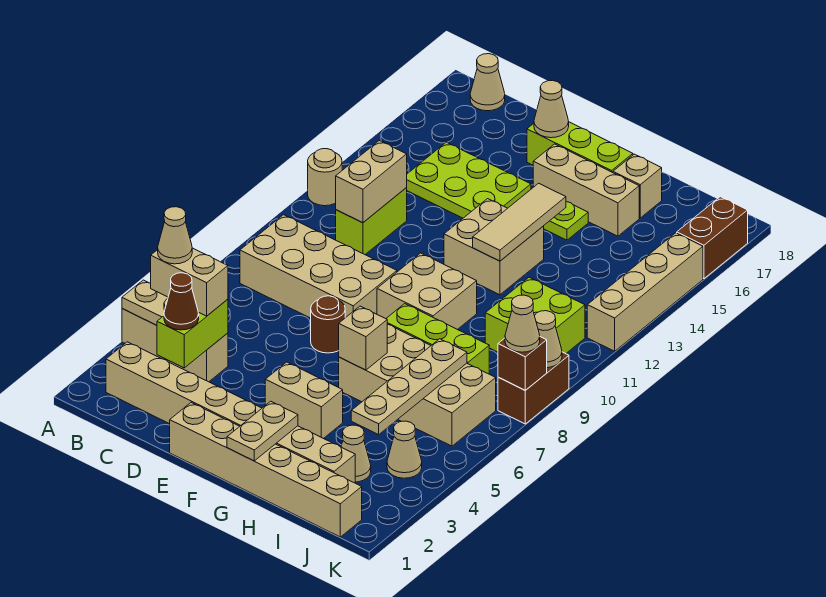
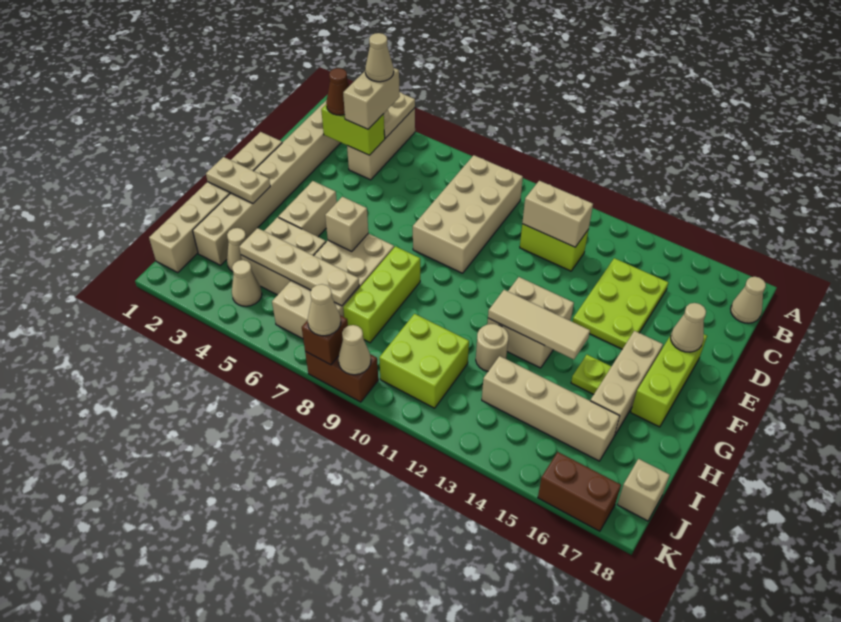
tan round brick A12 level 1 -> tan round brick H12 level 1
brown round brick E7 level 1 -> none
tan brick F9:G10 level 1 -> tan brick H4:I5 level 1
tan brick H17 level 1 -> tan brick J18 level 1
tan brick K12:K15 level 1 -> tan brick I13:I16 level 1

